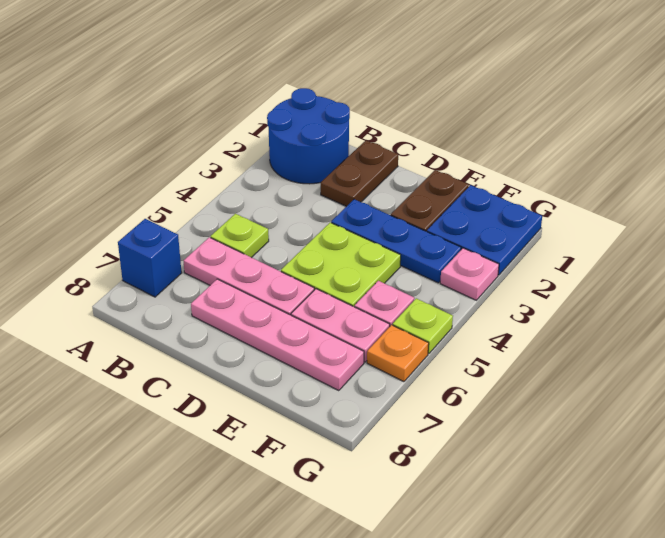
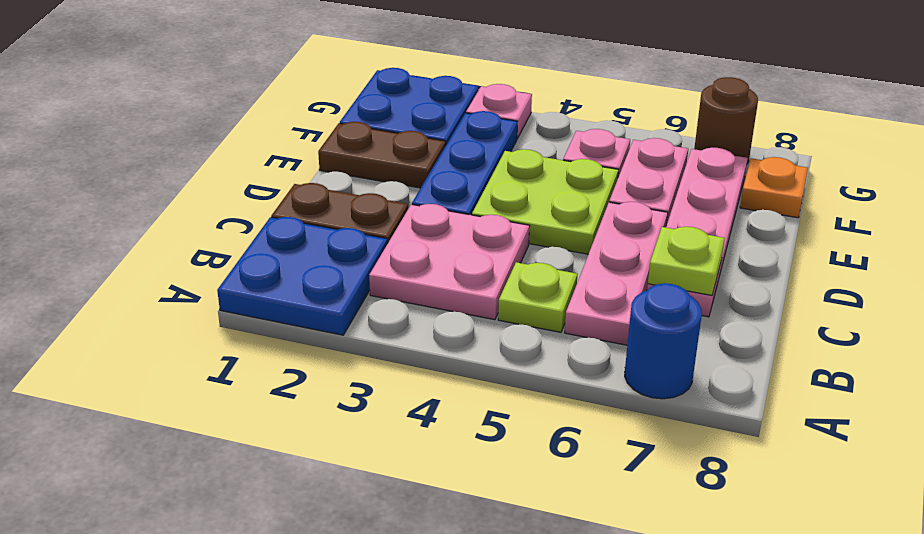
blue round brick A1:B2 level 1 -> blue plate A1:B2 level 1
blue brick A7 level 1 -> blue round brick A7 level 1
none -> pink plate B3:C4 level 1
lime plate G5 level 1 -> lime plate C7 level 2
orange plate G6 level 1 -> orange plate F8 level 1
none -> brown round brick G7 level 1

